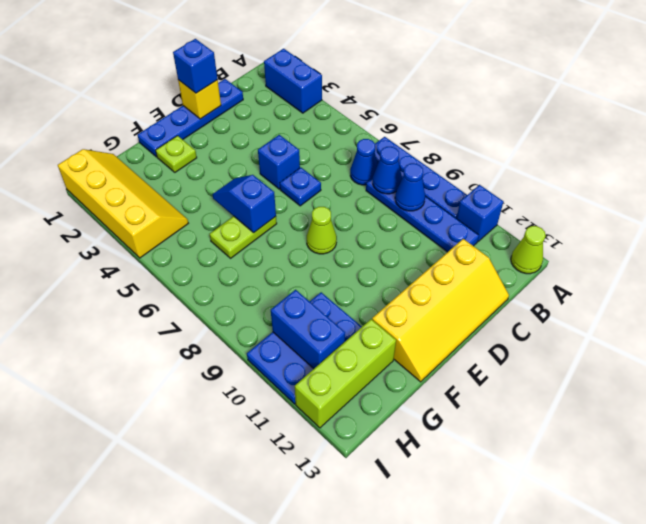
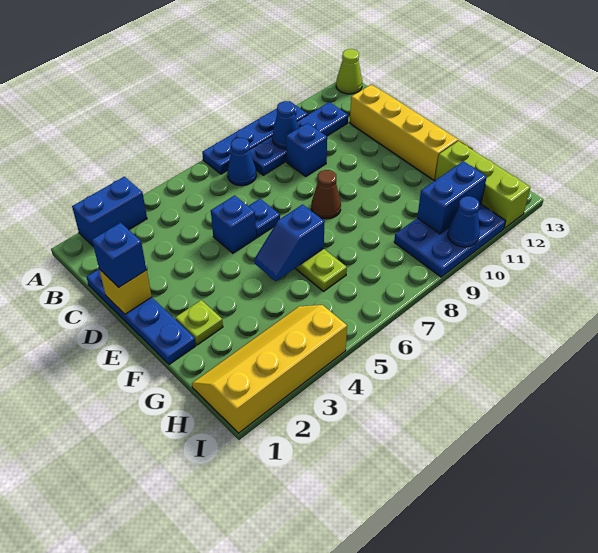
blue brick A11 level 1 -> blue brick C9 level 1
blue cone B8 level 2 -> blue cone I10 level 2
lime cone E8 level 1 -> brown cone E8 level 1
blue plate G10:I11 level 1 -> blue plate H9:I11 level 1

